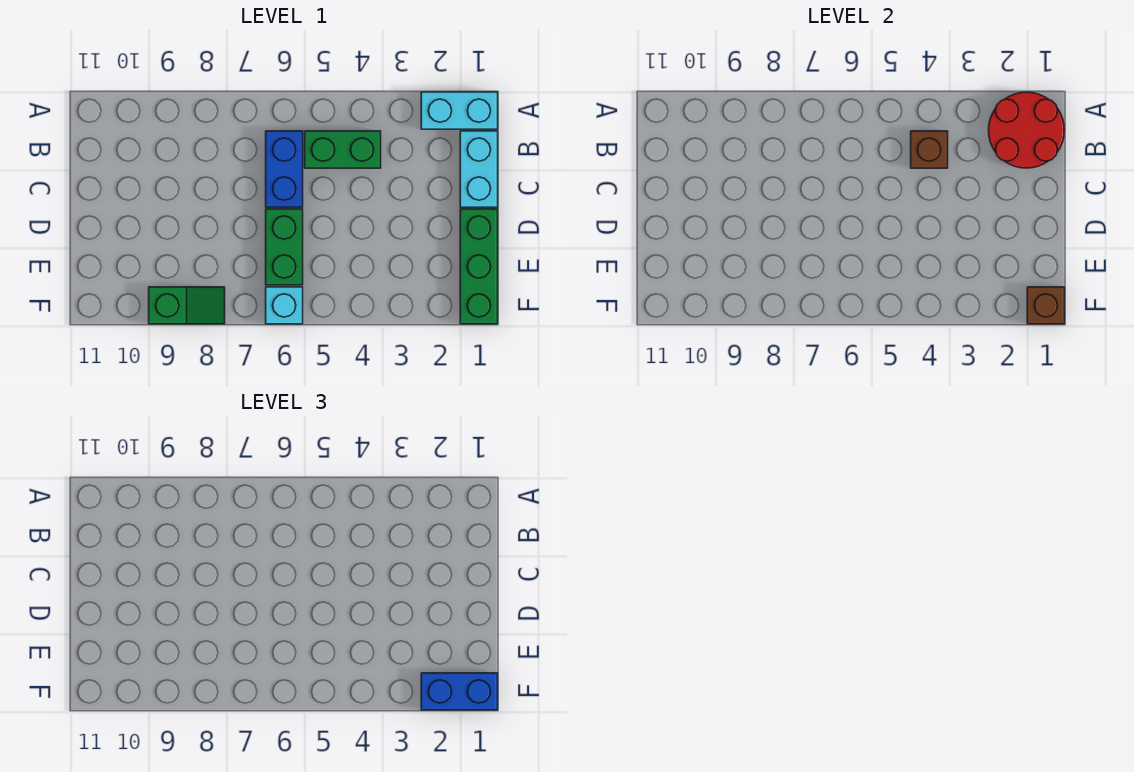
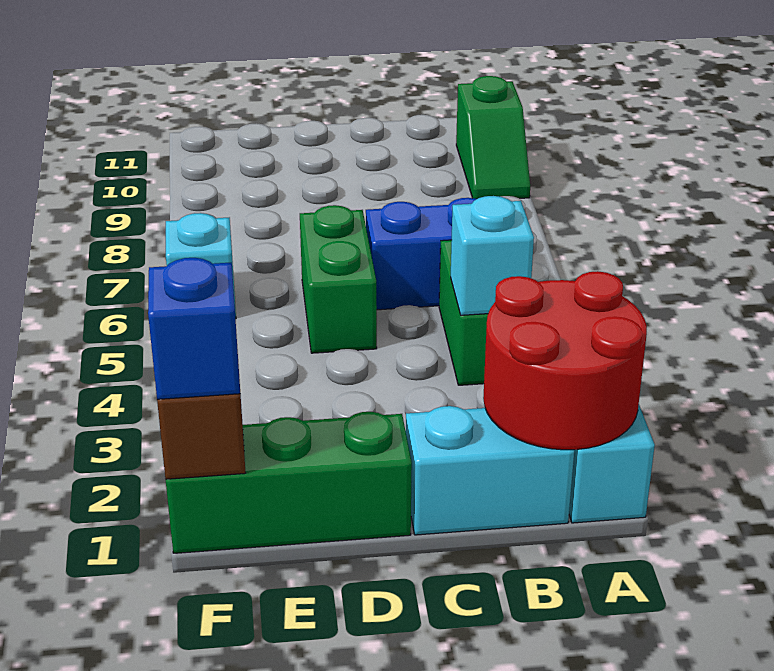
brown brick B4 level 2 -> cyan brick B4 level 2
green brick D6:E6 level 1 -> green brick D5:D6 level 1
blue brick F1:F2 level 3 -> blue brick F1 level 3
green slope F8:F9 level 1 top 9 -> green slope A9:A10 level 1 top 10

